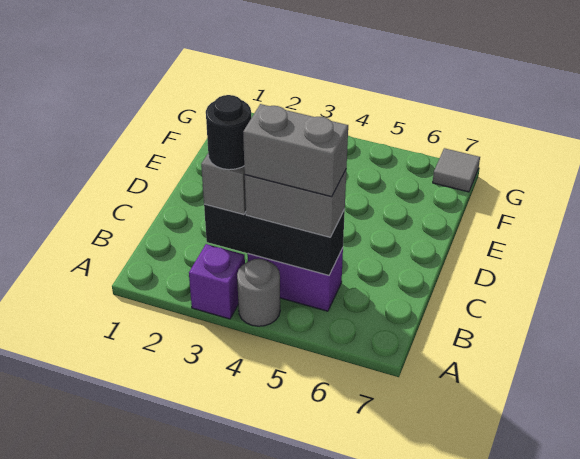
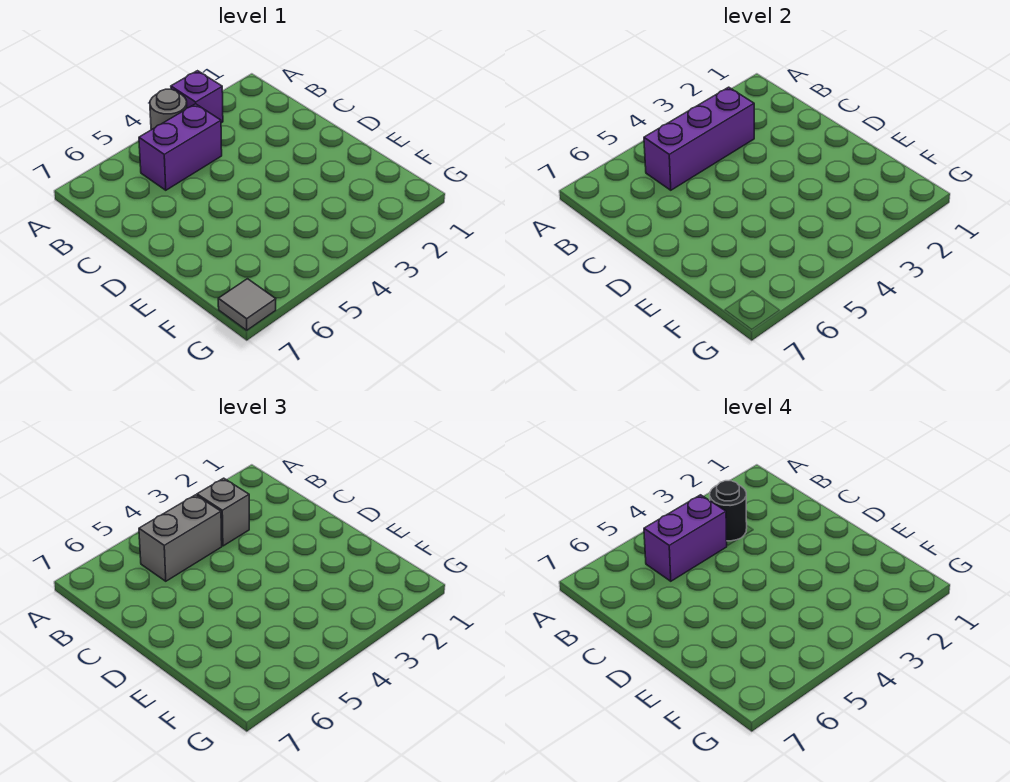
black brick B3:B5 level 2 -> purple brick B3:B5 level 2
grey brick B4:B5 level 4 -> purple brick B4:B5 level 4

